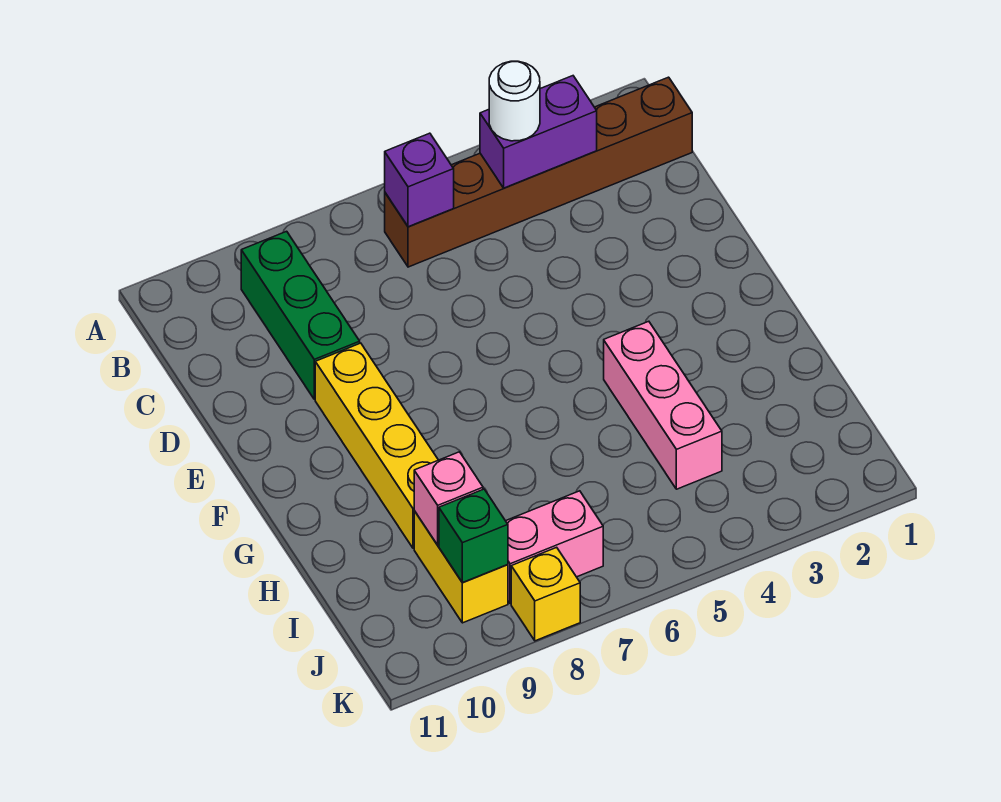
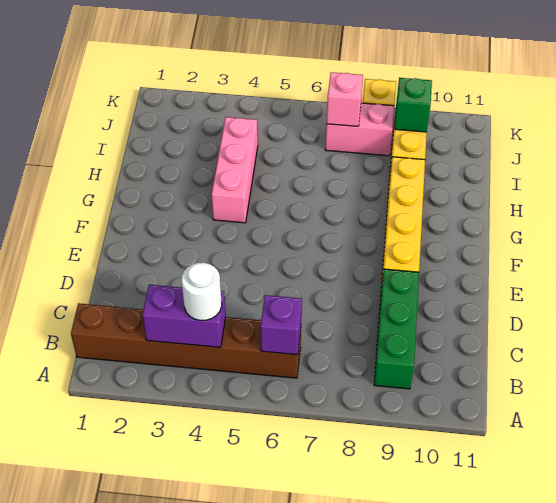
pink brick I9 level 2 -> pink brick J7 level 2

